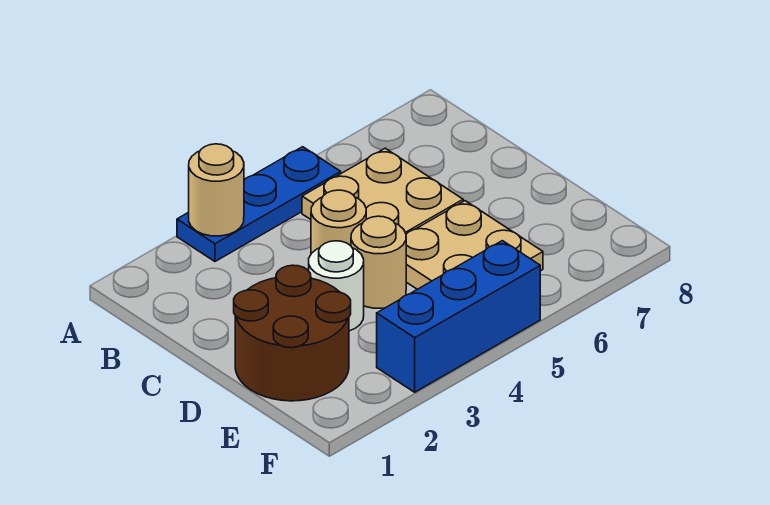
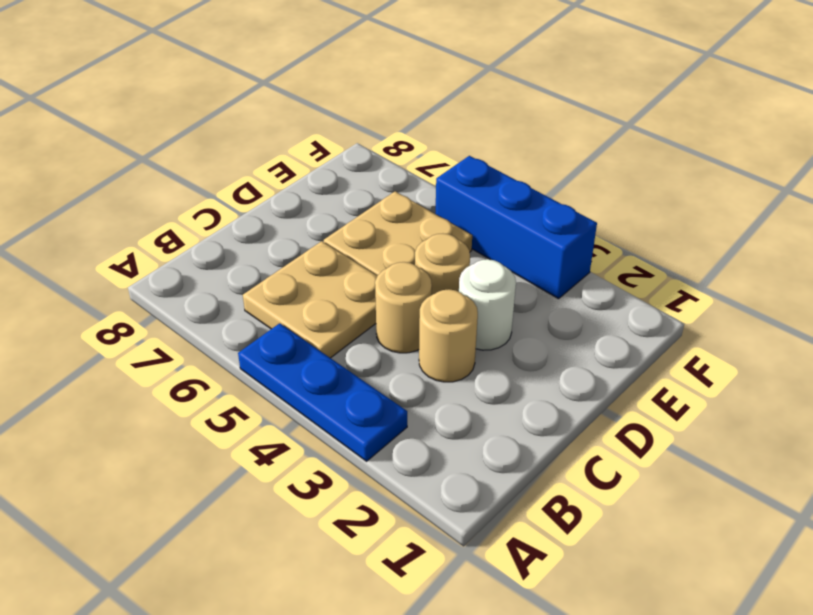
tan round brick A3 level 2 -> tan round brick C3 level 1
brown round brick D1:E2 level 1 -> none

